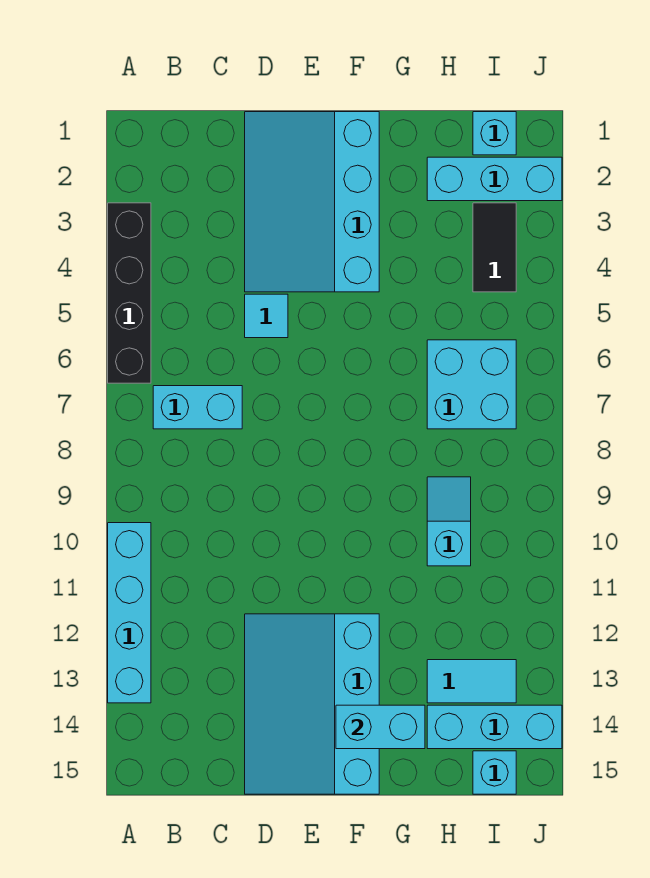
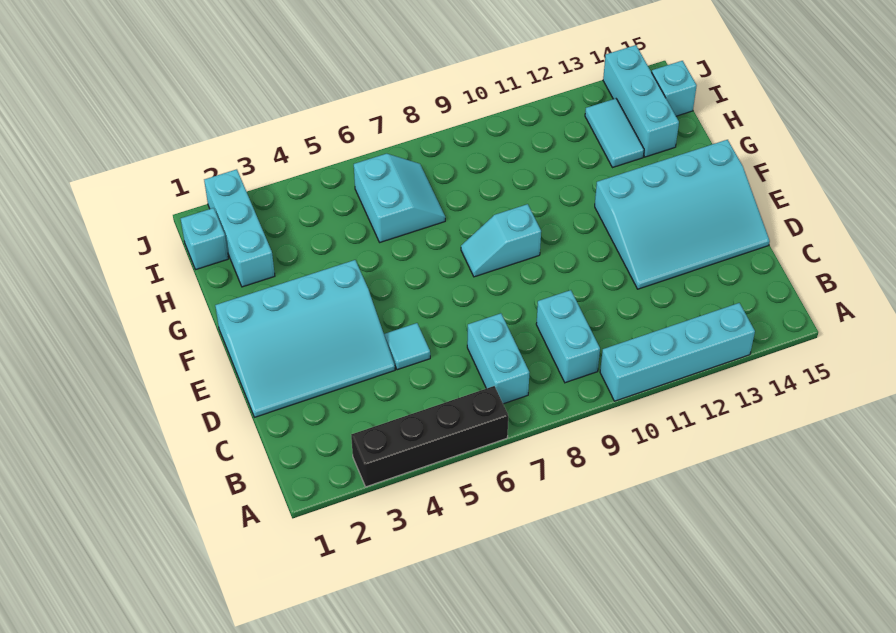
cyan brick F14:G14 level 2 -> cyan brick B9:C9 level 1
cyan brick H6:I7 level 1 -> cyan slope H6:I7 level 1 top 6
cyan slope H9:H10 level 1 top 10 -> cyan slope F8:F9 level 1 top 9
black tile I3:I4 level 1 -> none

